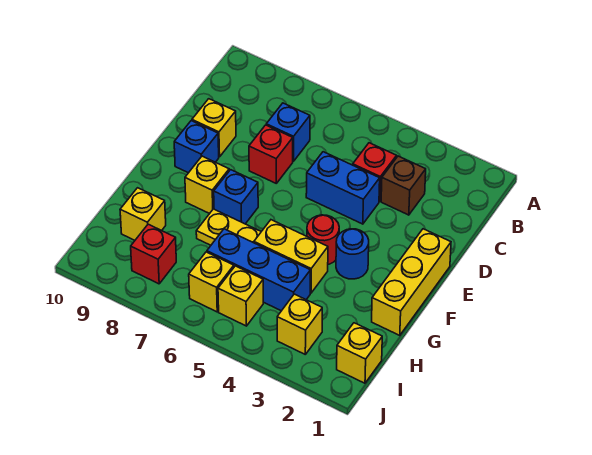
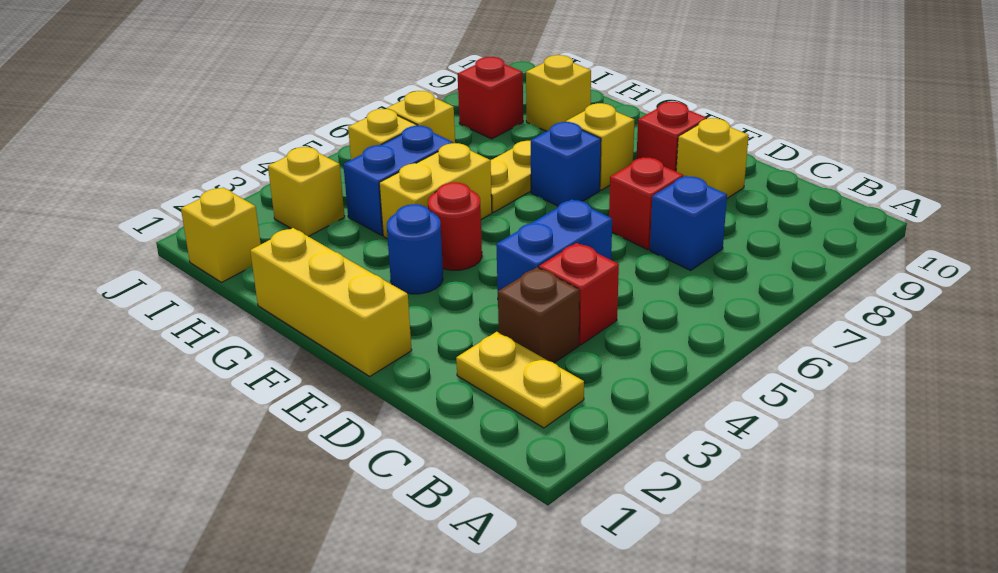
none -> yellow plate B2:C2 level 1
blue brick E9 level 1 -> red brick E9 level 1
blue brick H4:H6 level 1 -> blue brick H4:H5 level 1

